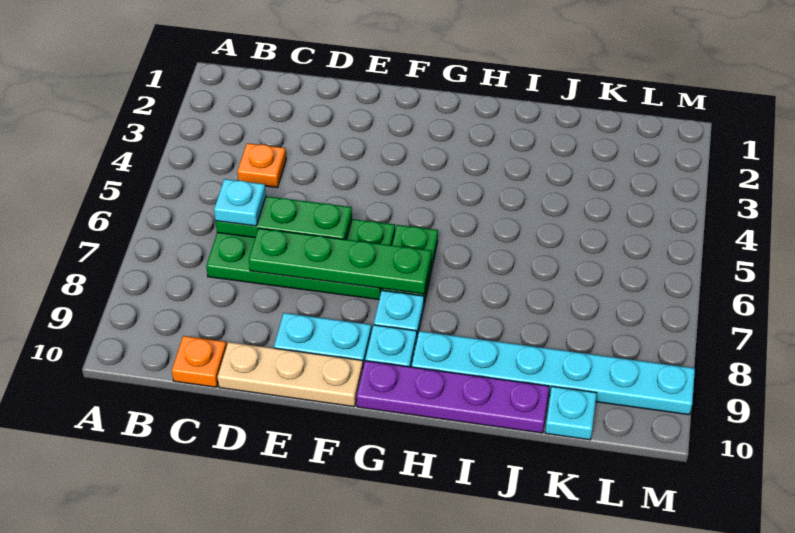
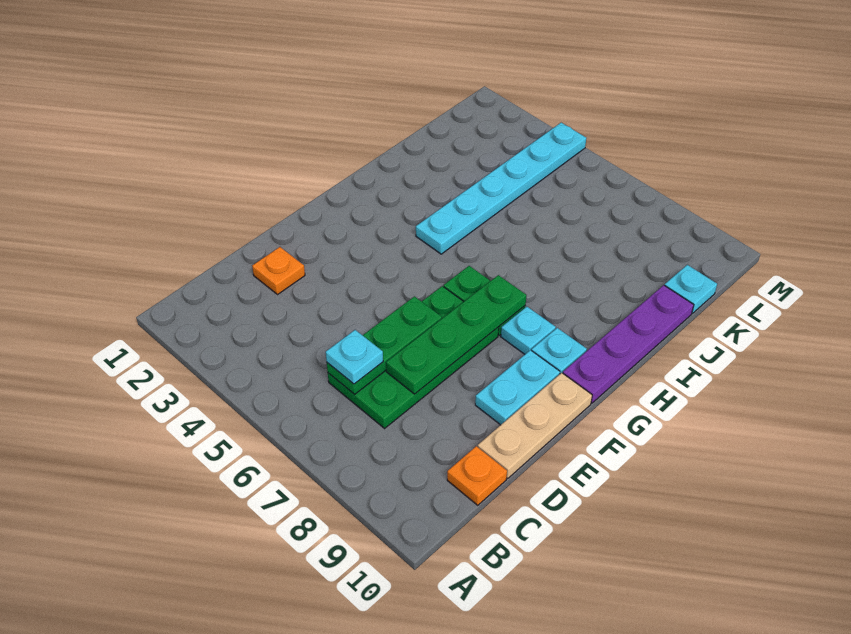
orange plate C4 level 1 -> orange plate D2 level 1
cyan plate H9:M9 level 1 -> cyan plate H4:M4 level 1

